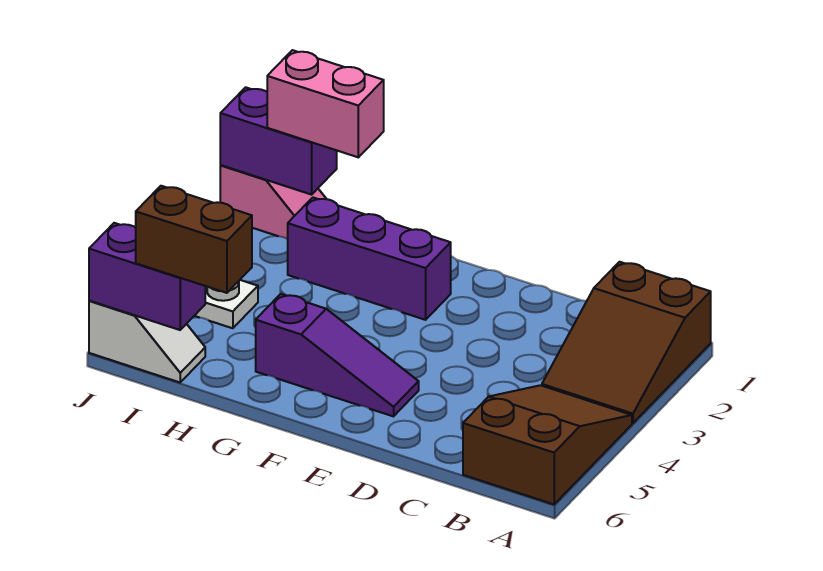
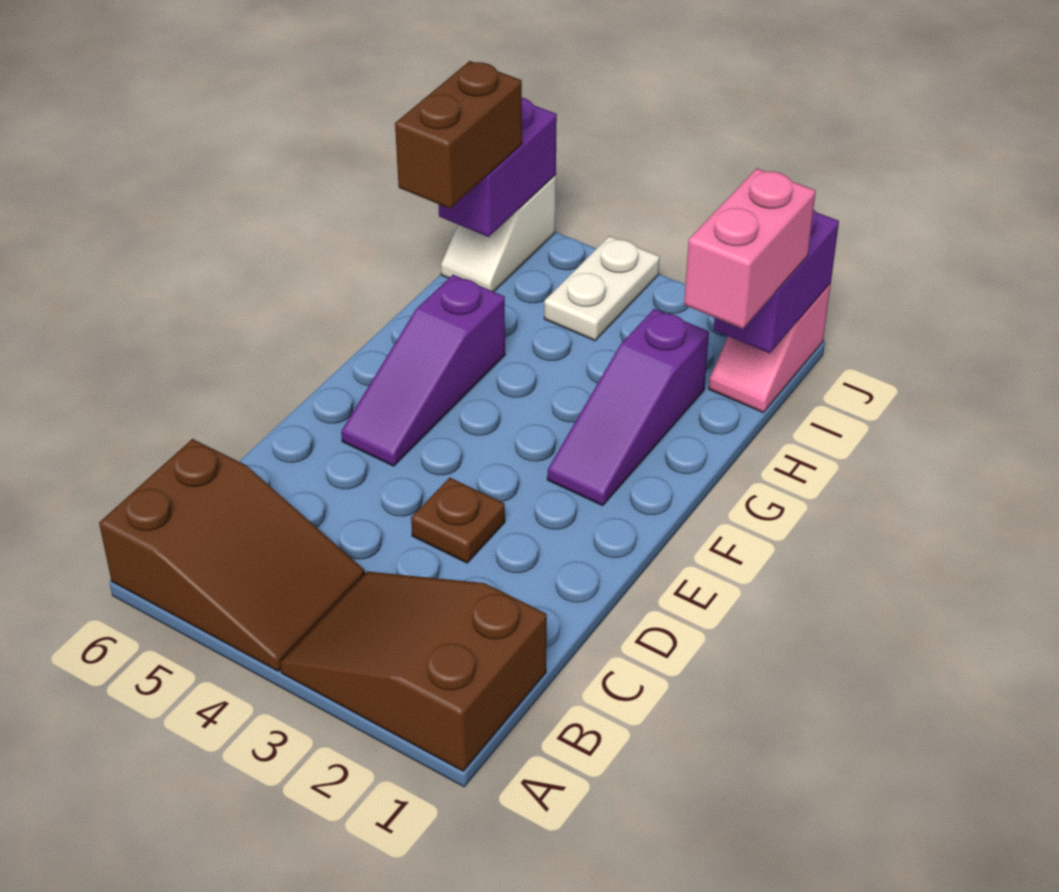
none -> brown plate D3 level 1
purple brick F2:H2 level 1 -> purple slope F2:H2 level 1 top H

